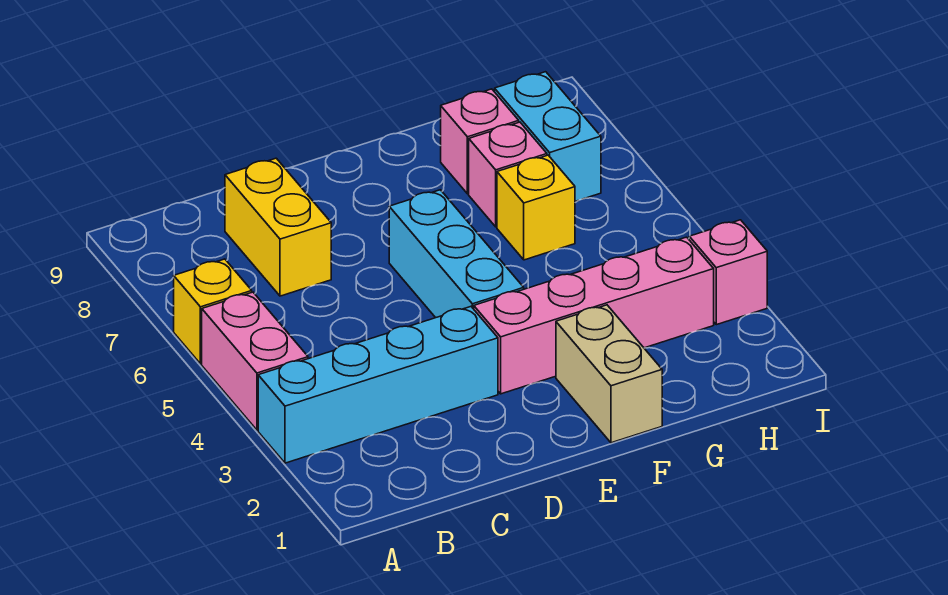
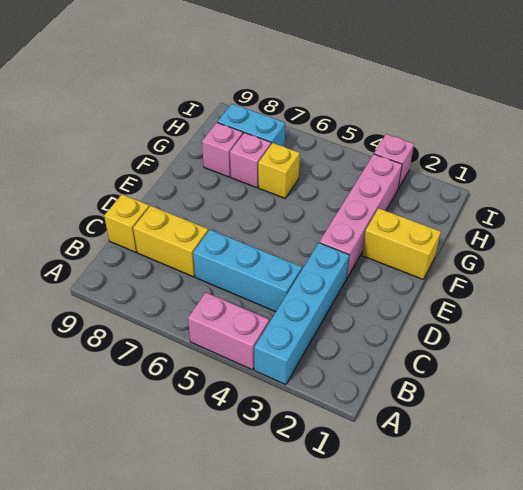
yellow brick A6 level 1 -> yellow brick C9 level 1
cyan brick E4:E6 level 1 -> cyan brick C4:C6 level 1
tan brick F1:F2 level 1 -> yellow brick F1:F2 level 1

